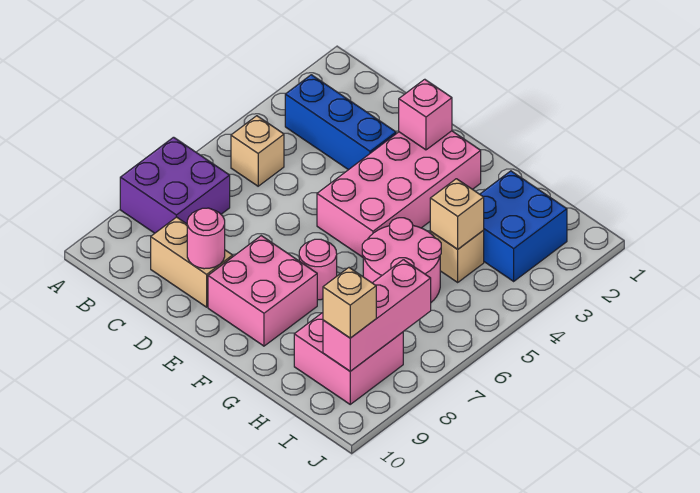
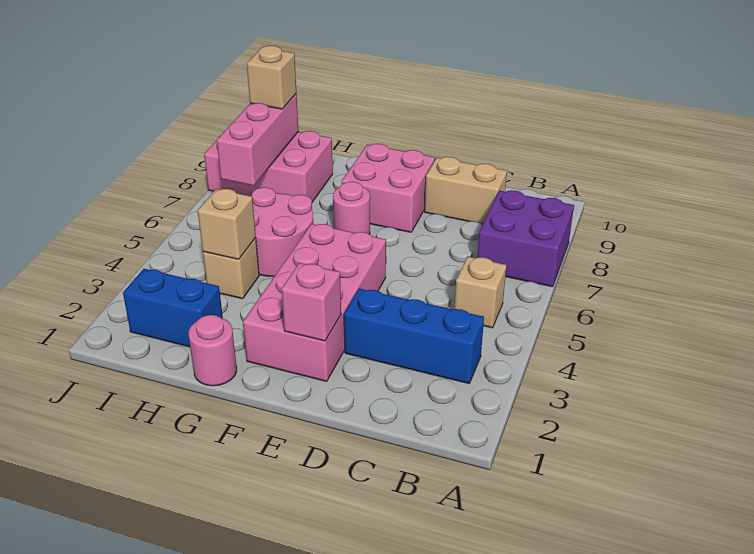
pink round brick D9 level 2 -> pink round brick G1 level 1
blue brick H2:I3 level 1 -> blue brick H2:I2 level 1
pink brick H8:I9 level 1 -> pink brick H8:J9 level 1

